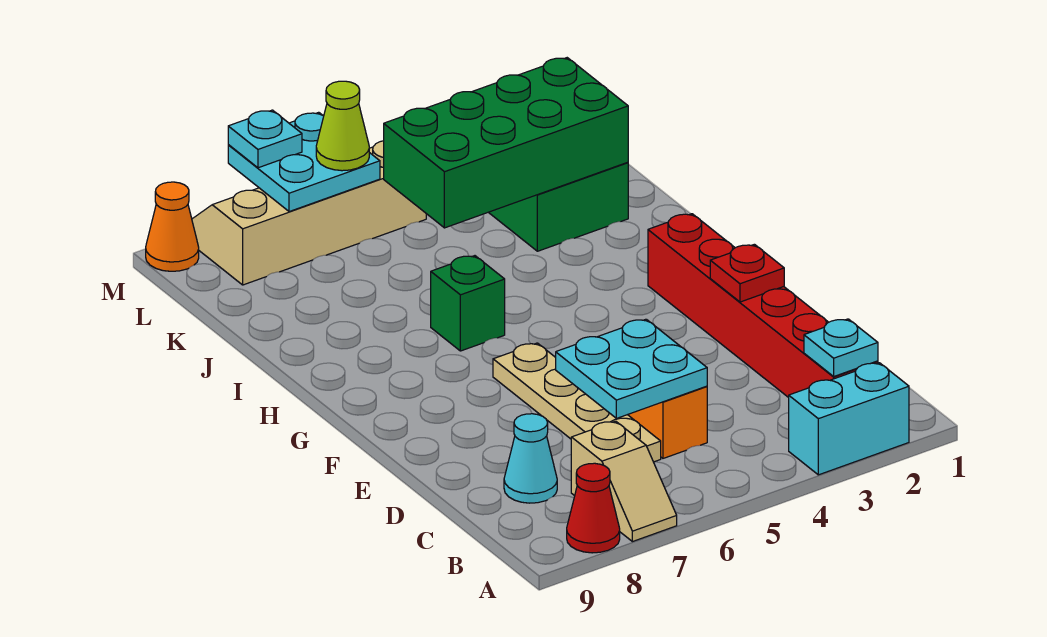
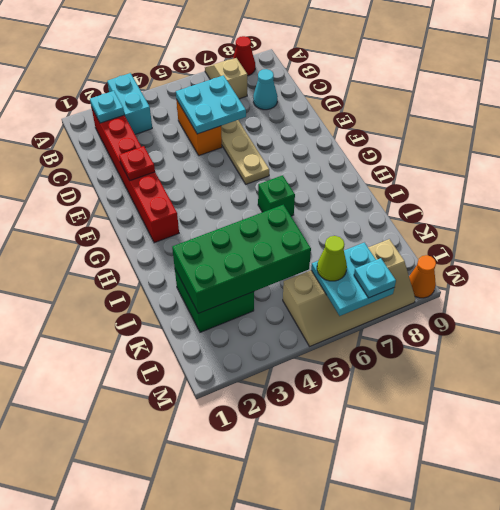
cyan brick A2:A3 level 1 -> cyan brick A3:B3 level 1

